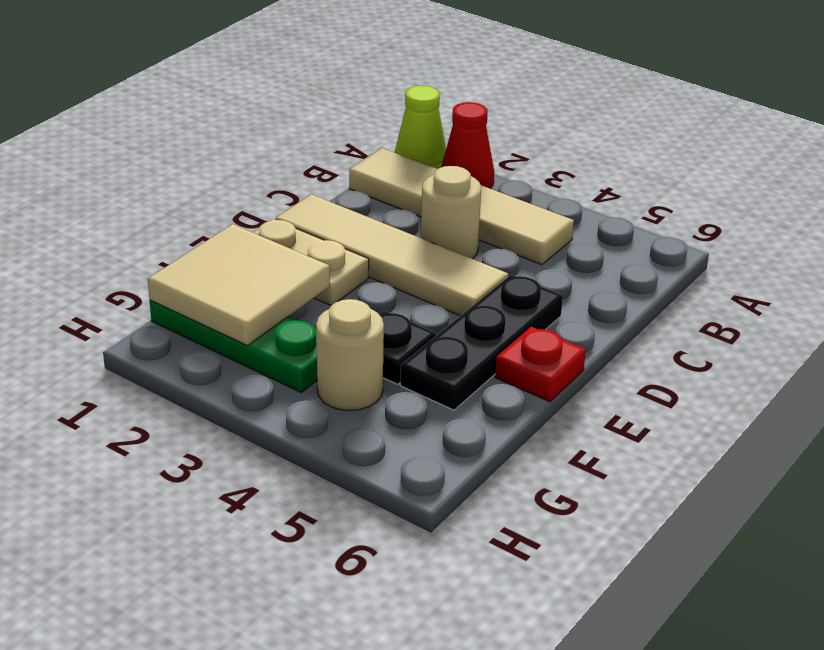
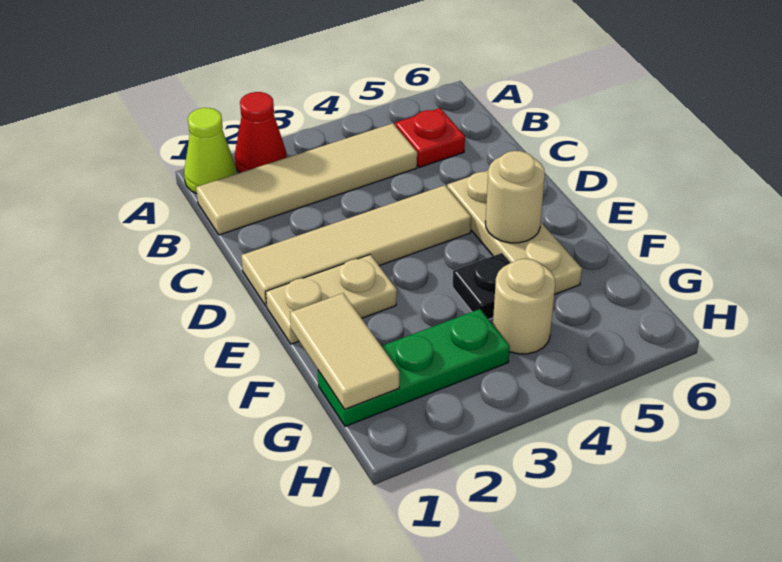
tan round brick C3 level 1 -> tan round brick E5 level 2
black plate D5:F5 level 1 -> tan plate D5:F5 level 1
red plate E6 level 1 -> red plate B5 level 1
tan tile F1:G2 level 2 -> tan tile F1:G1 level 2

